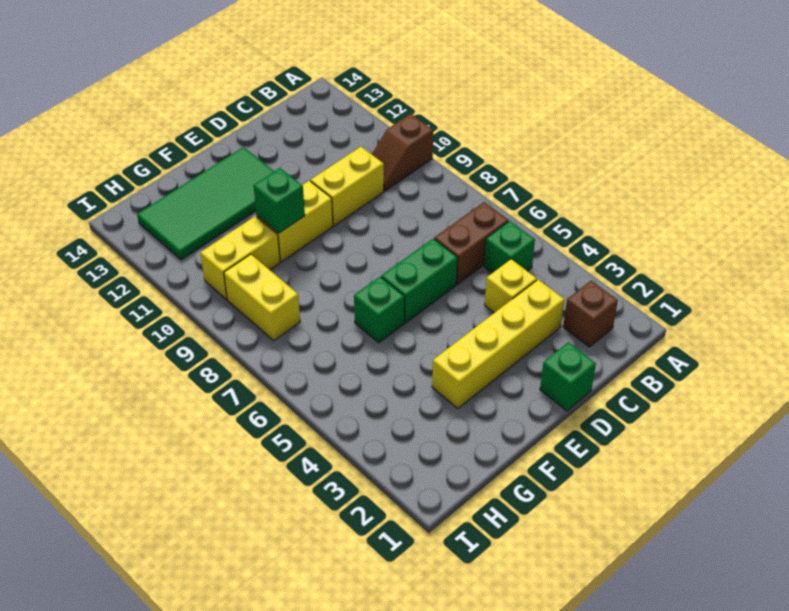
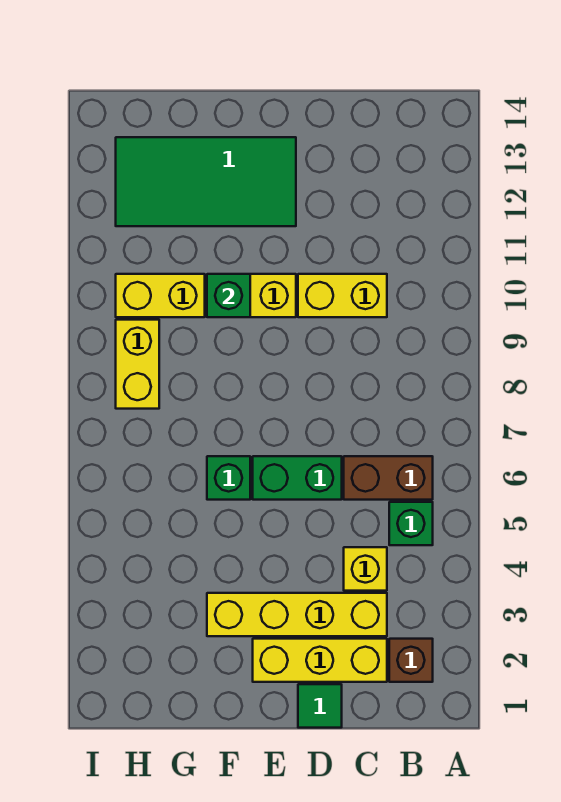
brown slope A10:B10 level 1 top A -> none
none -> yellow brick C2:E2 level 1
green brick D1 level 1 -> green tile D1 level 1

